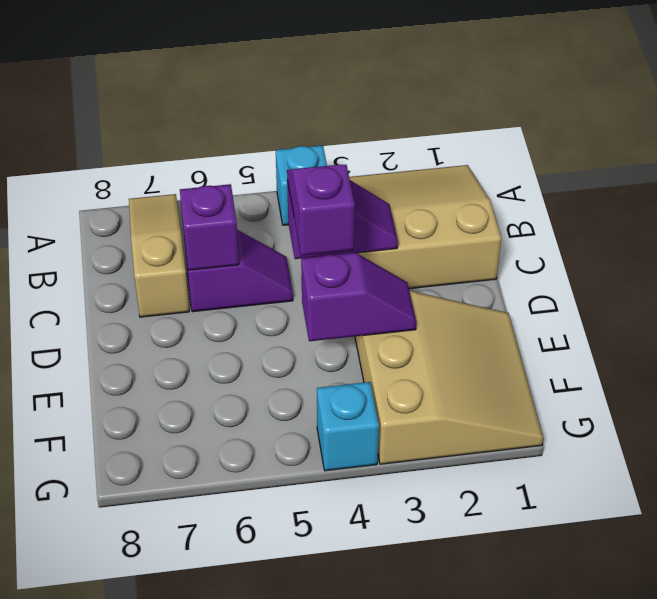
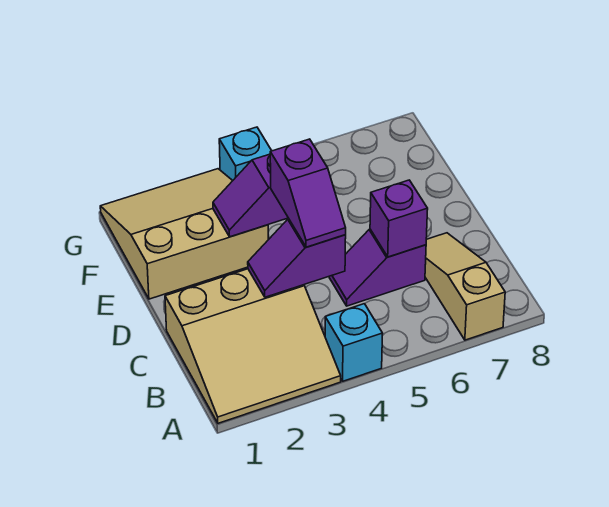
tan slope A7:C7 level 1 top C -> tan slope A7:C7 level 1 top A
tan slope E1:G3 level 1 top 3 -> tan slope E1:G3 level 1 top E

